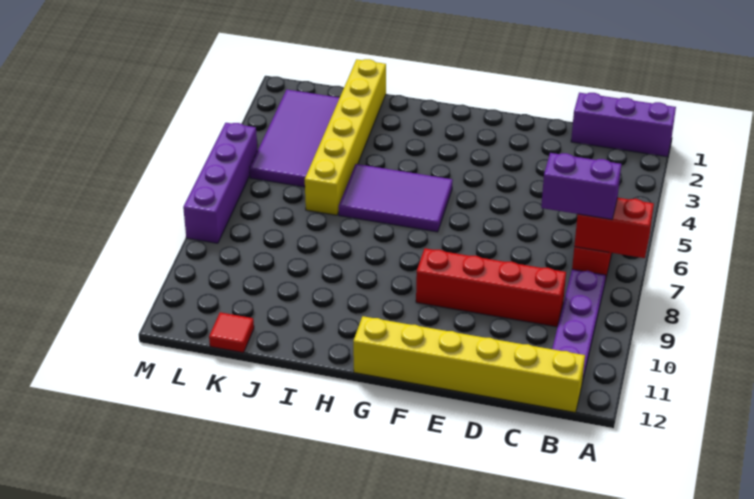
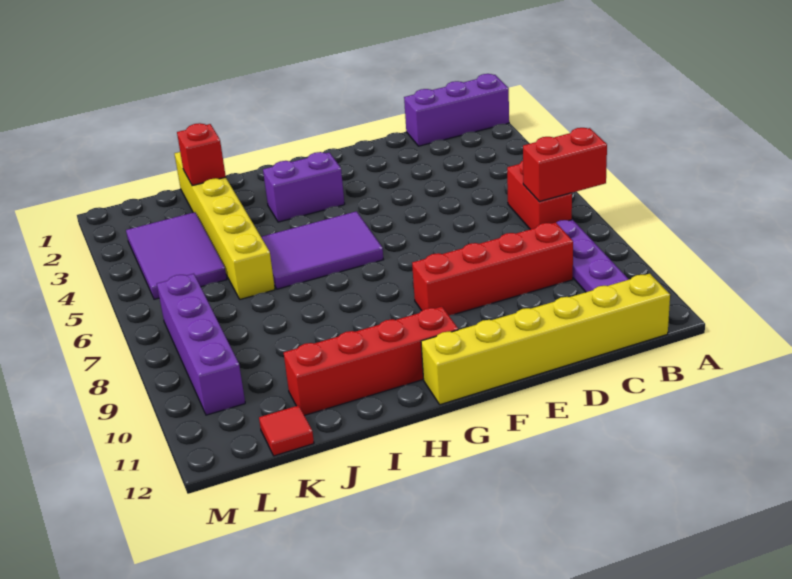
purple brick B7:C7 level 3 -> purple brick G3:H3 level 1
none -> red brick G11:J11 level 1
none -> red brick J2 level 2
purple tile K2:L5 level 1 -> purple tile K3:L5 level 1
purple brick M5:M8 level 1 -> purple brick L7:L10 level 1

